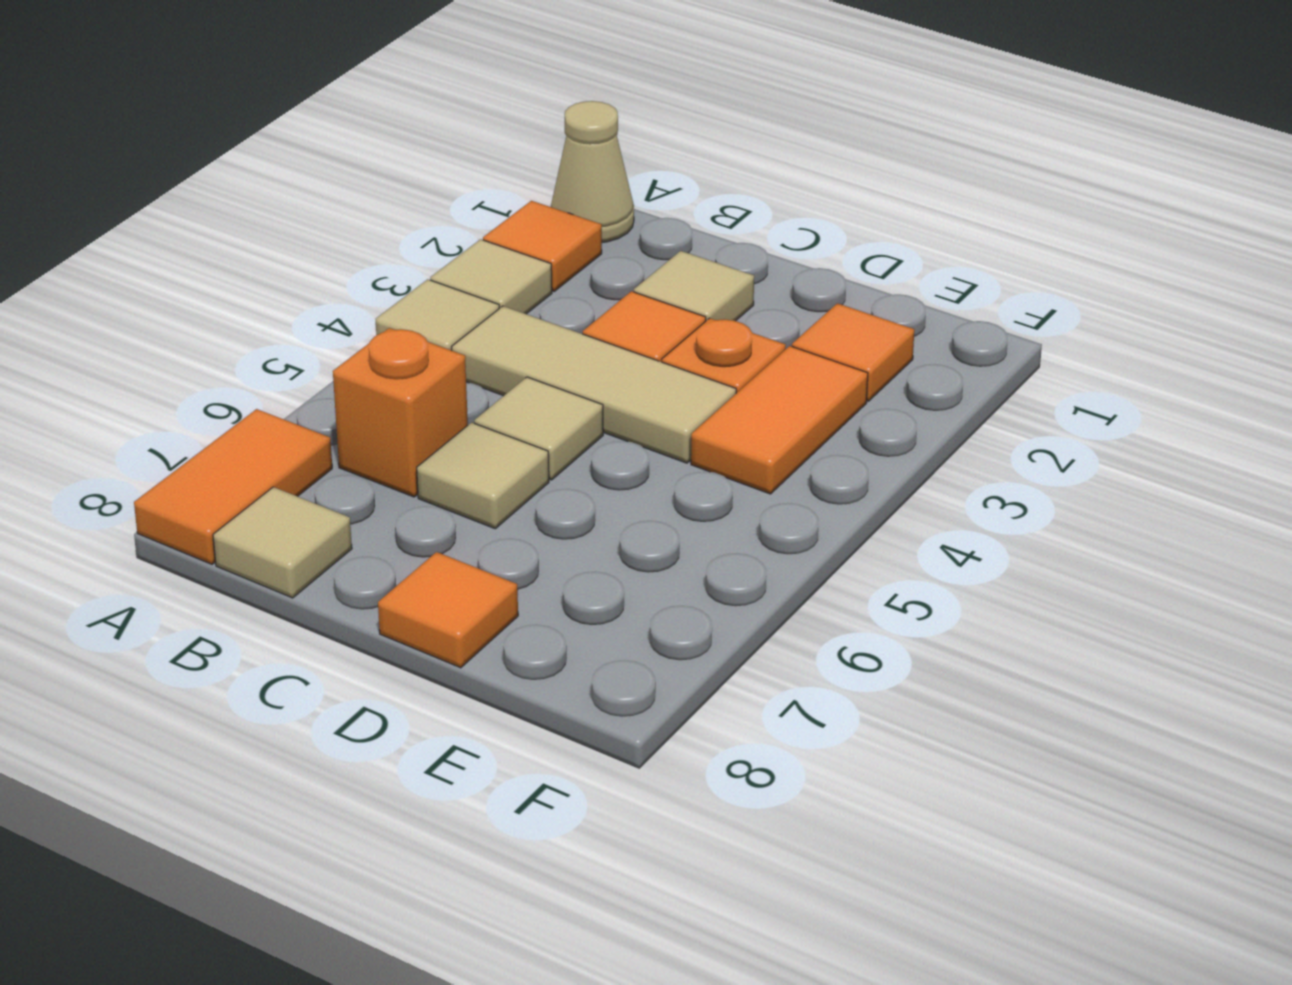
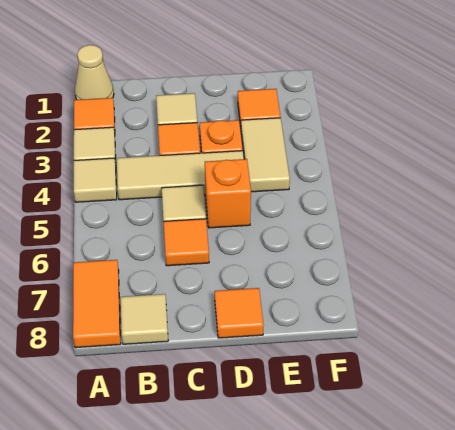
orange brick B6 level 1 -> orange brick D5 level 1
tan tile C6 level 1 -> orange tile C6 level 1
orange tile E3:E4 level 1 -> tan tile E3:E4 level 1

